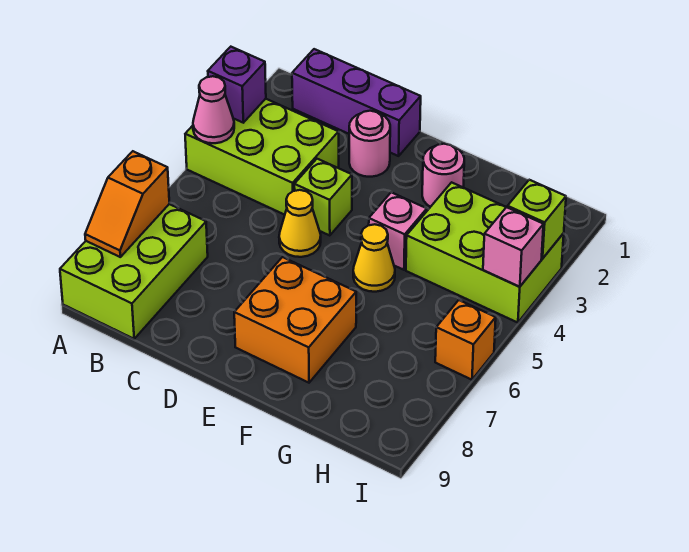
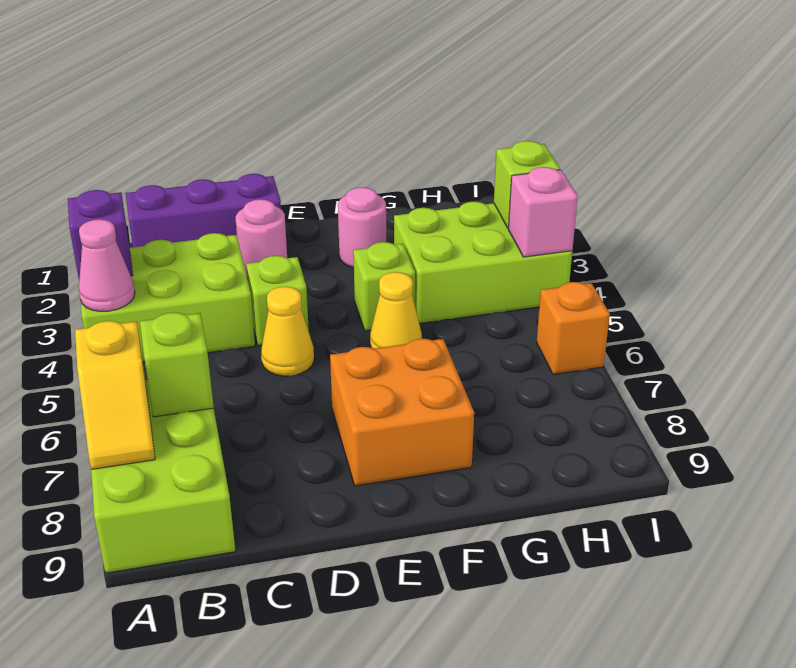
orange slope A7:A8 level 2 top 7 -> yellow slope A7:A8 level 2 top 7
none -> lime brick B7 level 2
pink brick F4 level 1 -> lime brick F4 level 1

